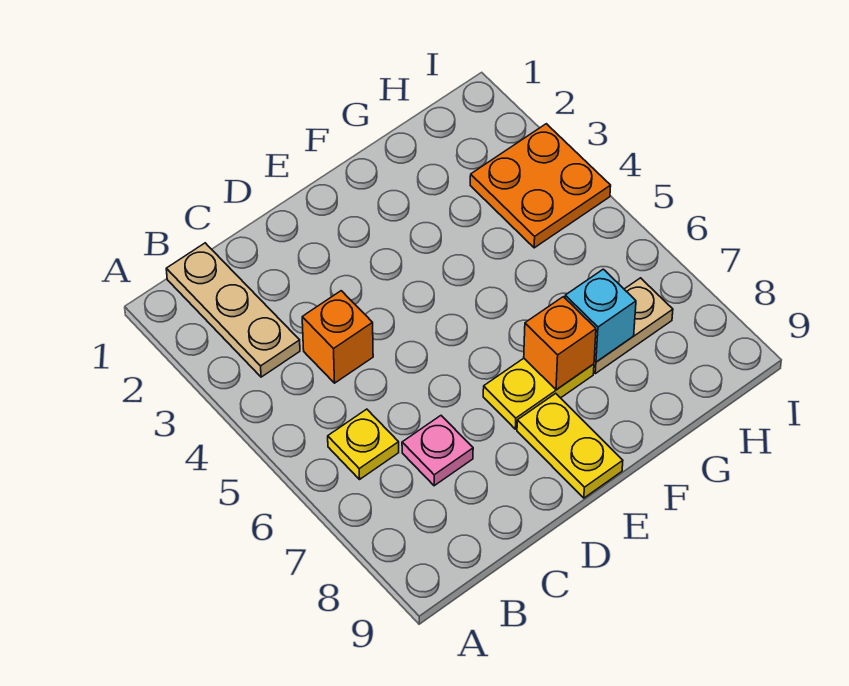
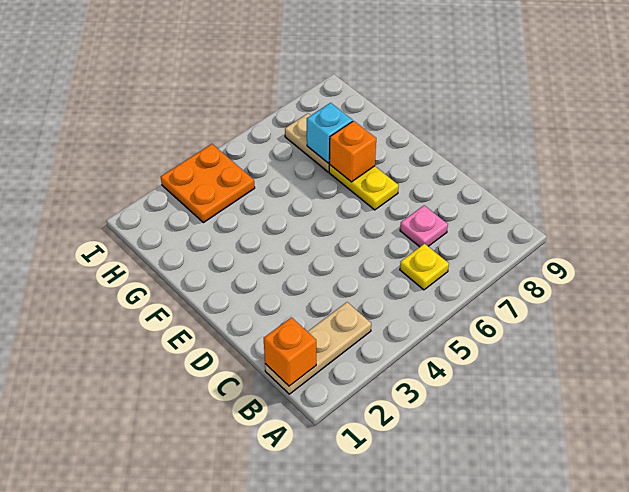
orange brick C4 level 1 -> orange brick B1 level 2
yellow plate E8:E9 level 1 -> none

